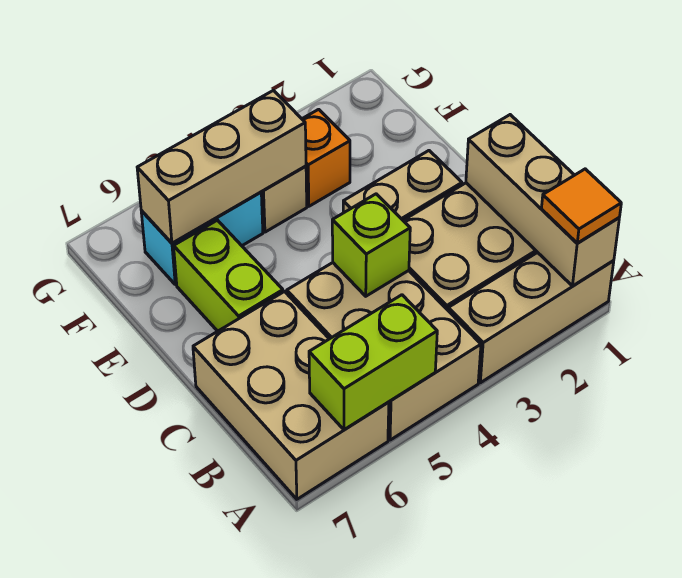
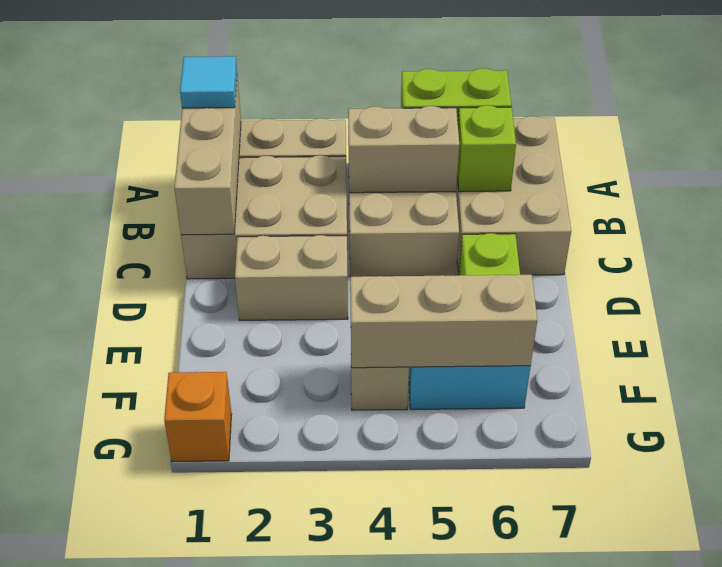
orange tile A1 level 3 -> cyan tile A1 level 3
none -> tan brick B4:B5 level 2
lime brick C4 level 2 -> lime brick B6 level 2
orange brick F3 level 1 -> orange brick G1 level 1

